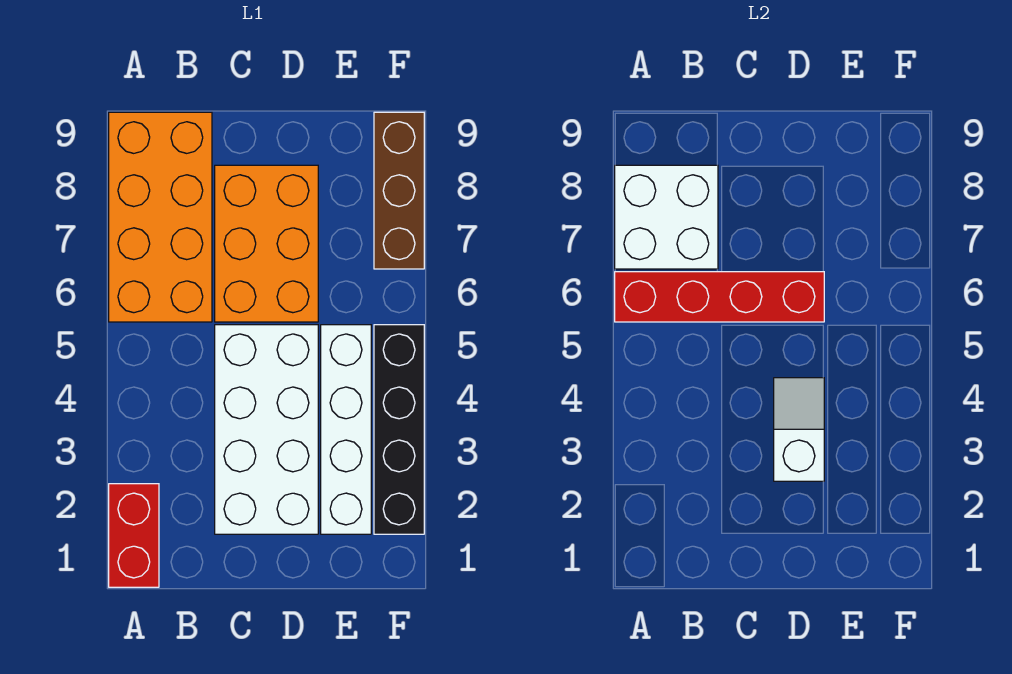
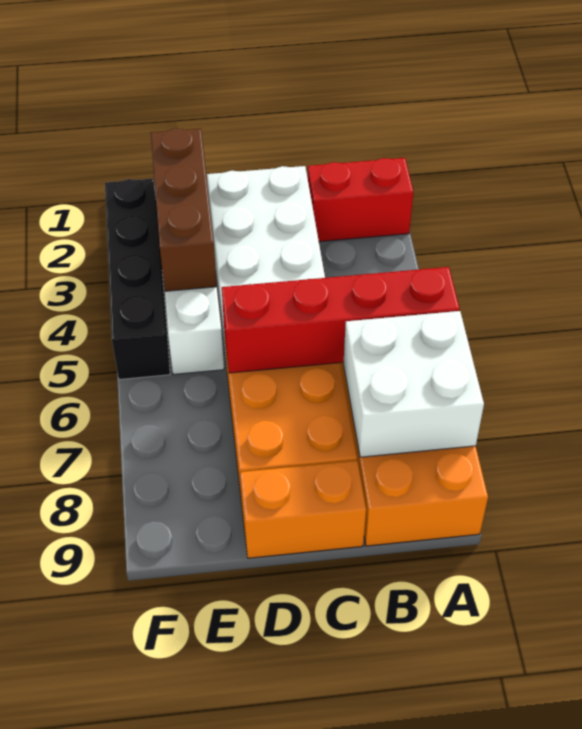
red brick A1:A2 level 1 -> red brick A2:B2 level 1
none -> orange brick C9:D9 level 1
white slope D3:D4 level 2 top 3 -> none
brown brick F7:F9 level 1 -> brown brick E2:E4 level 2

